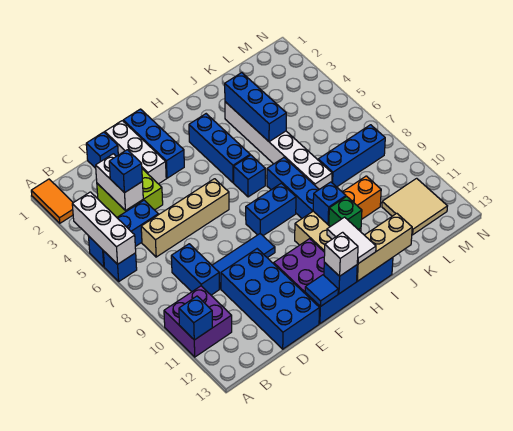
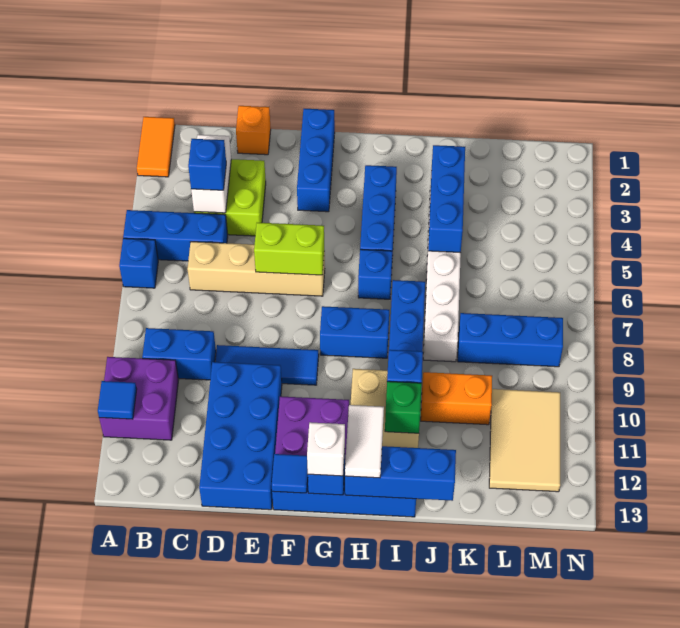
white brick A4:A6 level 2 -> none
blue brick A11 level 2 -> blue tile A11 level 2
blue brick C8:C9 level 1 -> blue brick B9:C9 level 1
blue brick D1 level 1 -> orange brick D1 level 1
white brick E1:E3 level 1 -> none
none -> lime brick E6:F6 level 2
tan brick H13:J13 level 2 -> blue brick H13:J13 level 2
tan tile L11:M12 level 1 -> tan tile L10:M12 level 1

